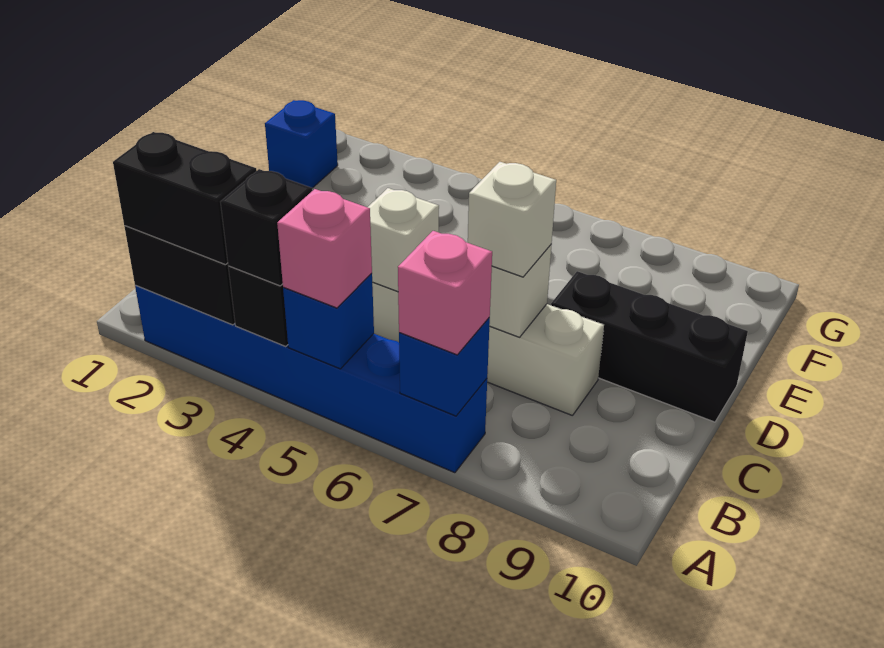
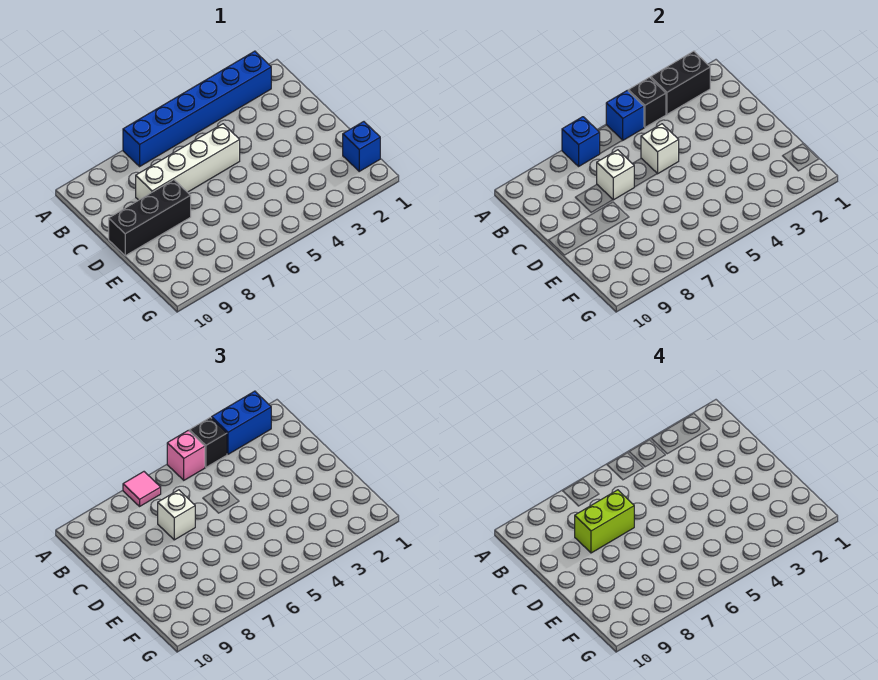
black brick A2:A3 level 3 -> blue brick A2:A3 level 3
pink brick A7 level 3 -> pink tile A7 level 3
none -> lime brick C7:C8 level 4

